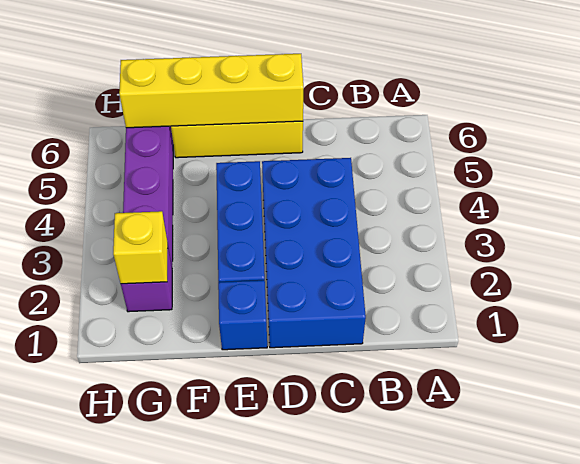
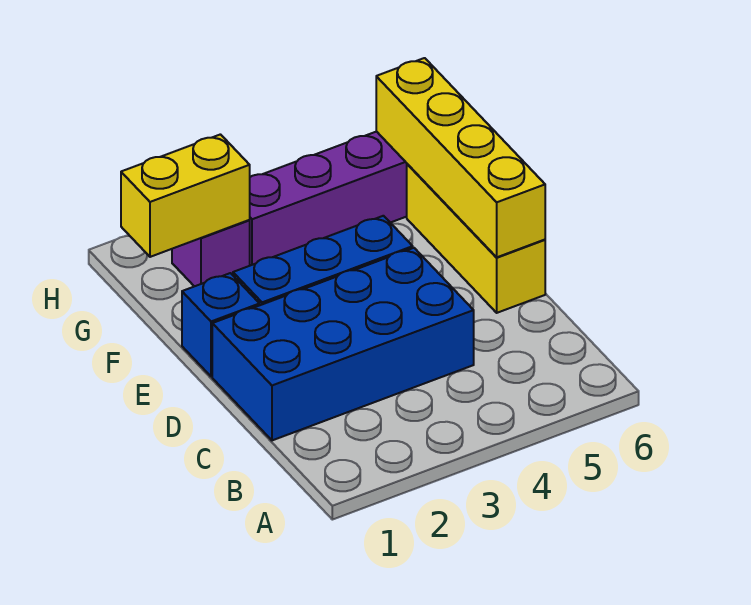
yellow brick G2 level 2 -> yellow brick G1:G2 level 2

